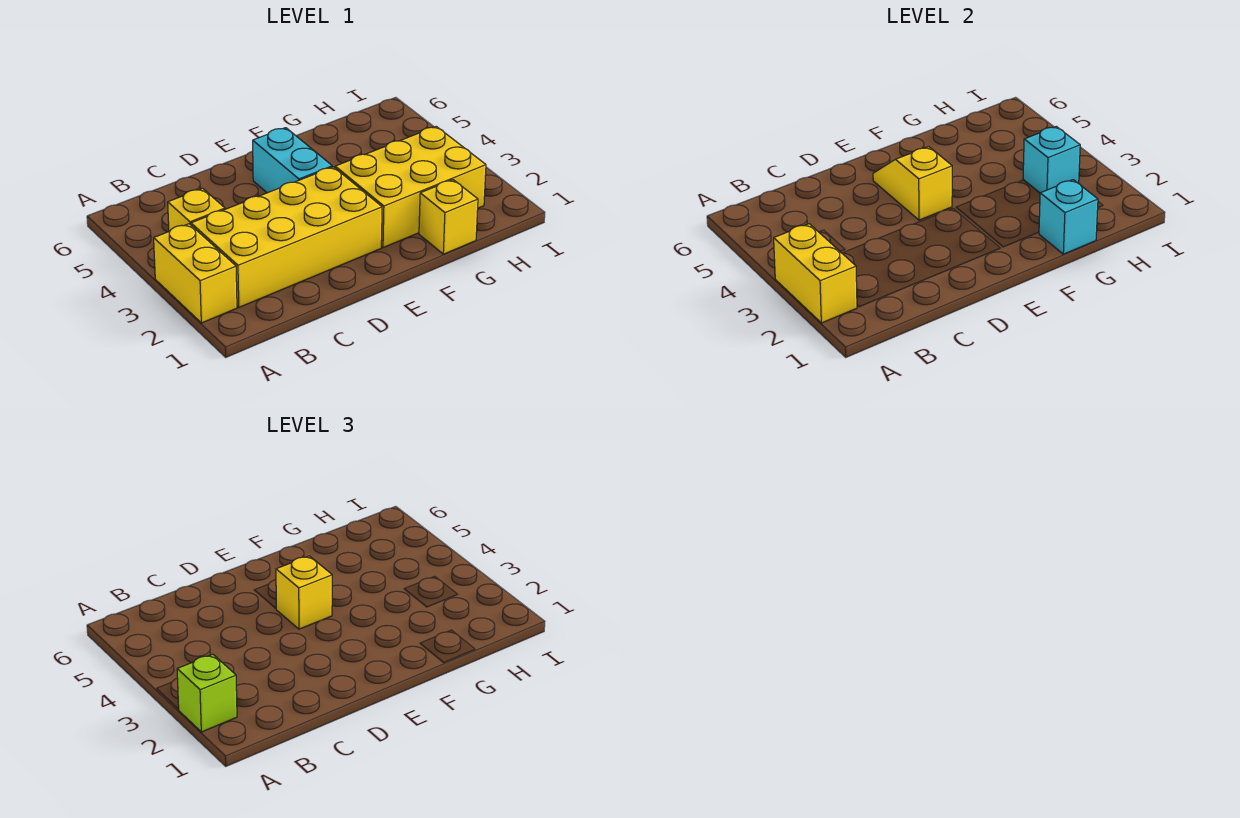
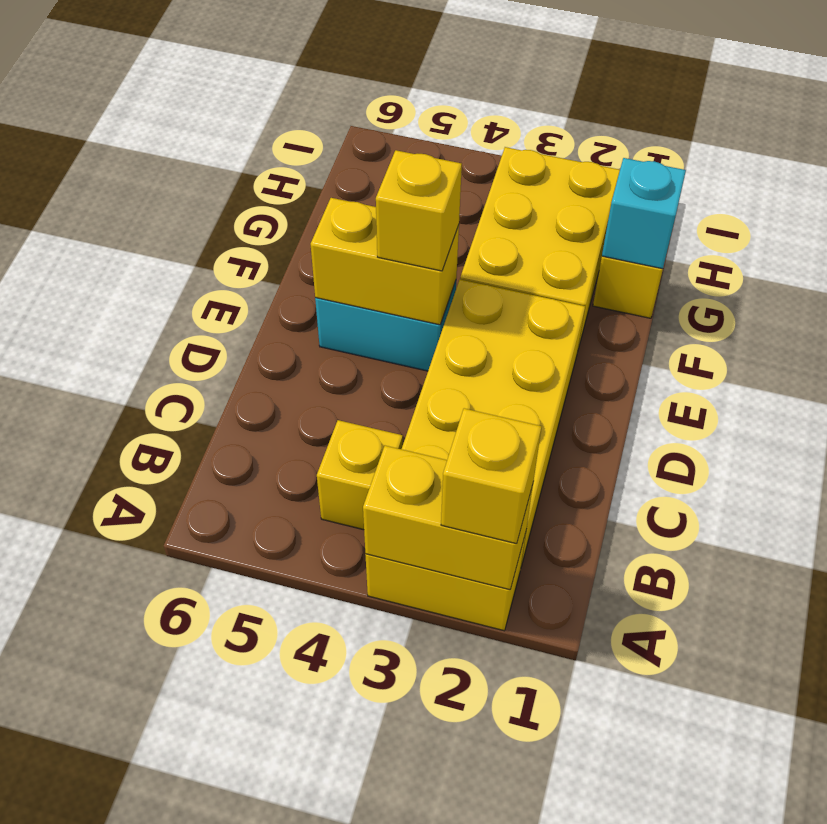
lime brick A2 level 3 -> yellow brick A2 level 3
yellow slope E4:E5 level 2 top 4 -> yellow brick E4:E5 level 2
cyan brick H3 level 2 -> none

